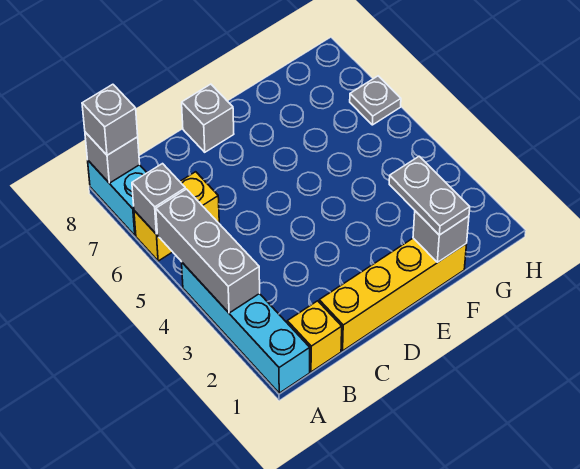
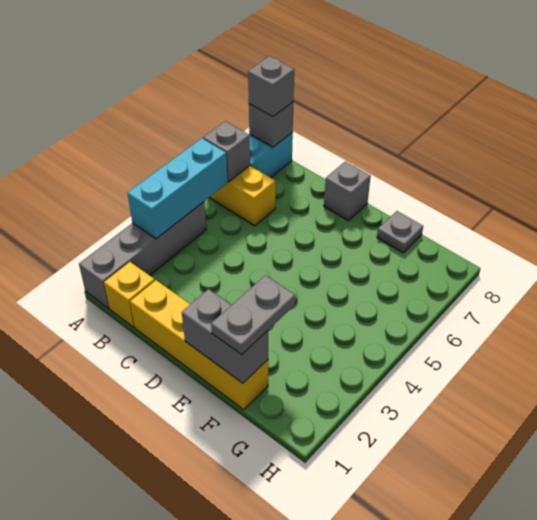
cyan brick A1:A4 level 1 -> grey brick A1:A4 level 1
grey brick A3:A5 level 2 -> cyan brick A3:A5 level 2
grey brick F1 level 2 -> grey brick E1:F1 level 2
grey plate H6 level 1 -> grey plate F8 level 1

